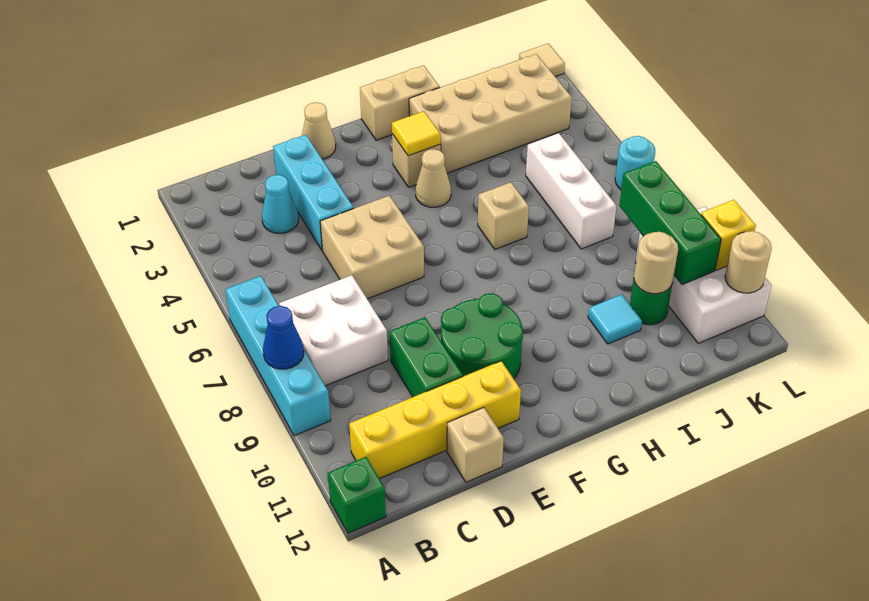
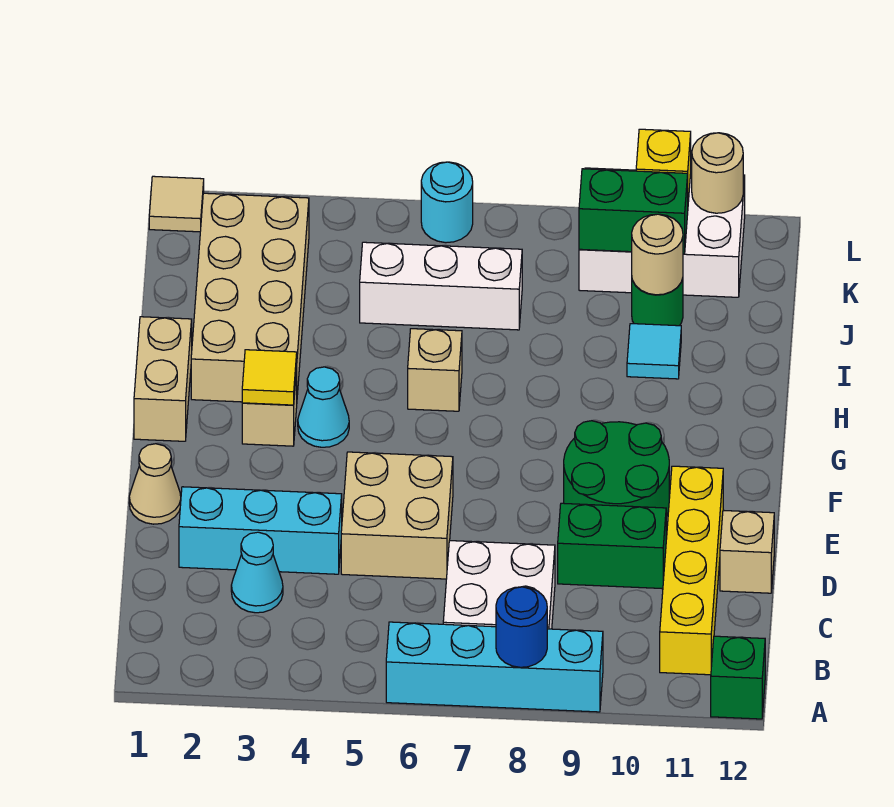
blue cone A8 level 2 -> blue round brick A8 level 2
tan cone G4 level 1 -> cyan cone G4 level 1
green brick K8:K10 level 2 -> green brick K9:K10 level 2

